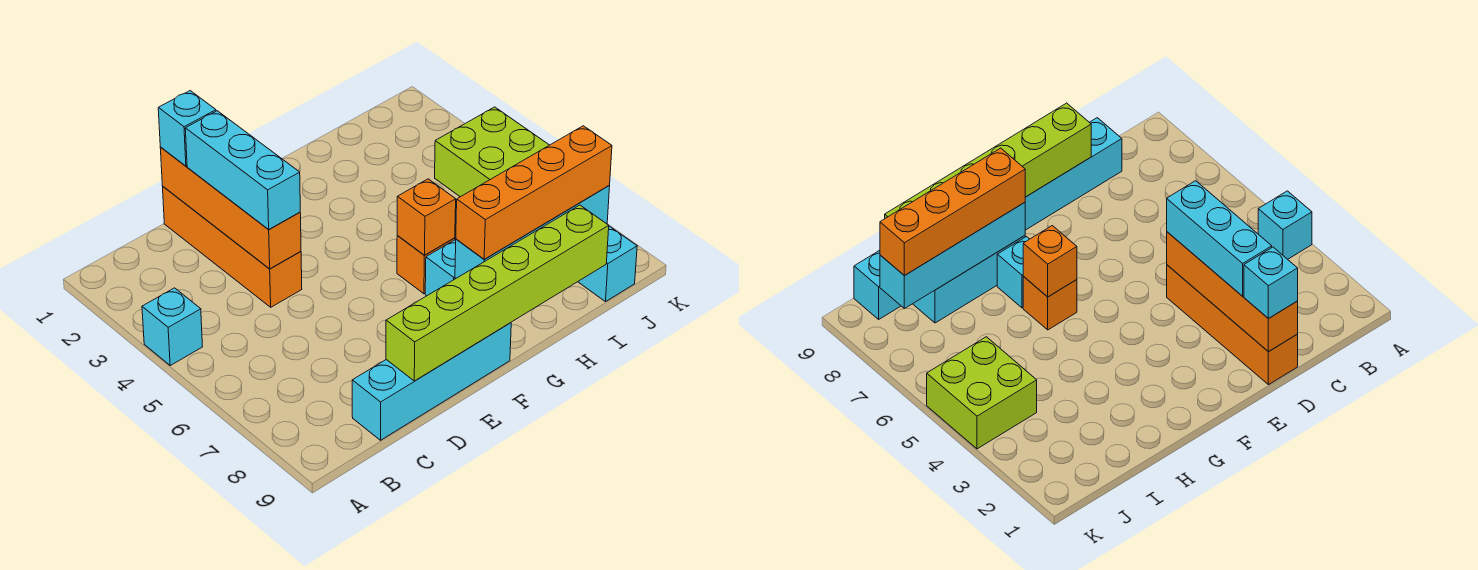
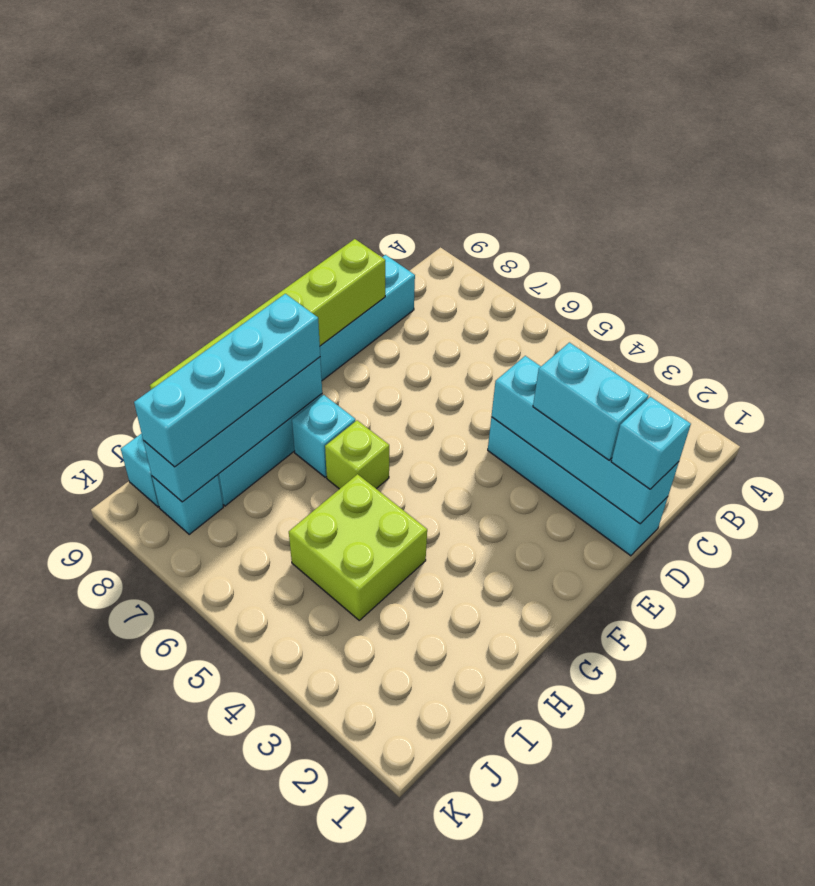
cyan brick A4 level 1 -> cyan brick J8 level 1
orange brick D1:D4 level 1 -> cyan brick D1:D4 level 1
orange brick D1:D4 level 2 -> cyan brick D1:D4 level 2
cyan brick D2:D4 level 3 -> cyan brick D2:D3 level 3
orange brick G6 level 1 -> lime brick G6 level 1
orange brick G6 level 2 -> none
orange brick G8:J8 level 3 -> cyan brick G8:J8 level 3
lime brick J4:K5 level 1 -> lime brick H4:I5 level 1

